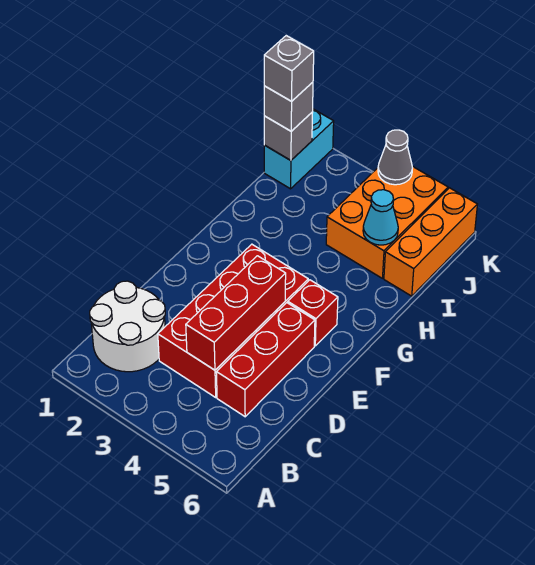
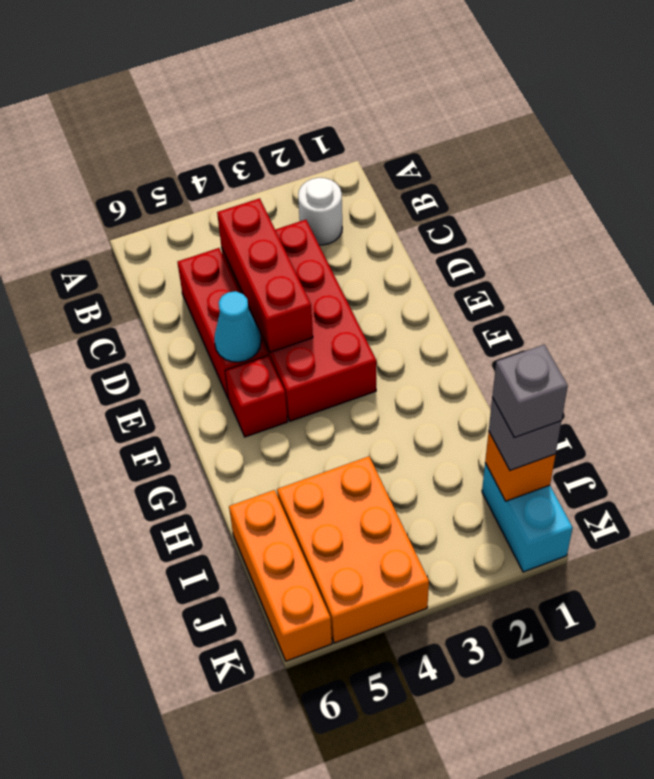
white round brick B1:C2 level 1 -> white round brick B2 level 1
cyan cone I5 level 2 -> cyan cone E5 level 2
grey brick J1 level 2 -> orange brick J1 level 2
grey cone K4 level 2 -> none

